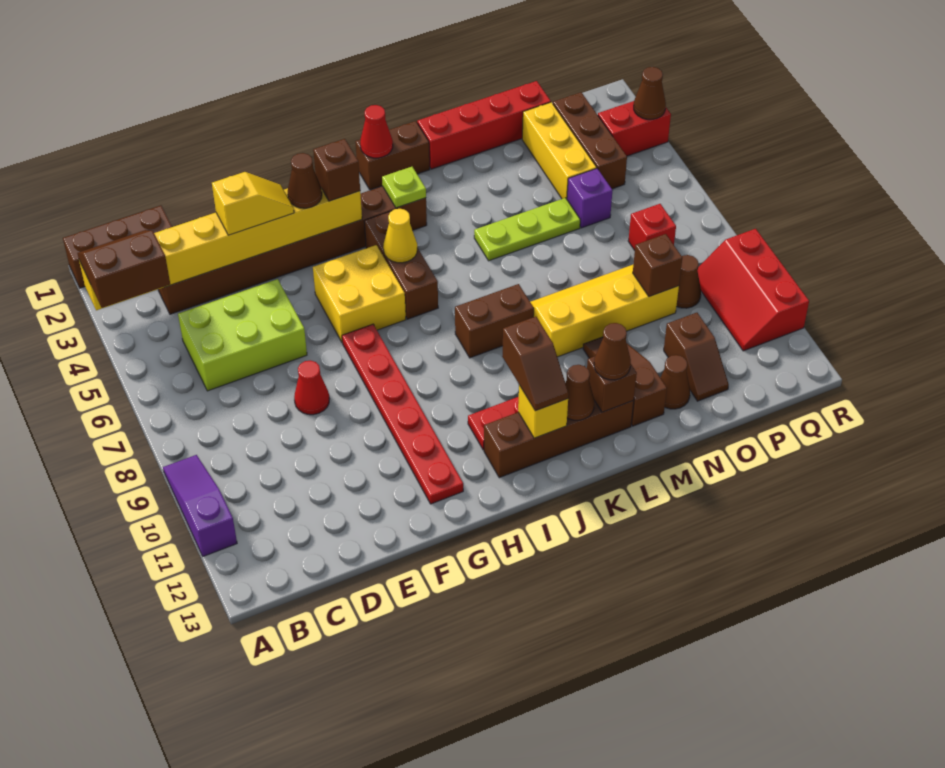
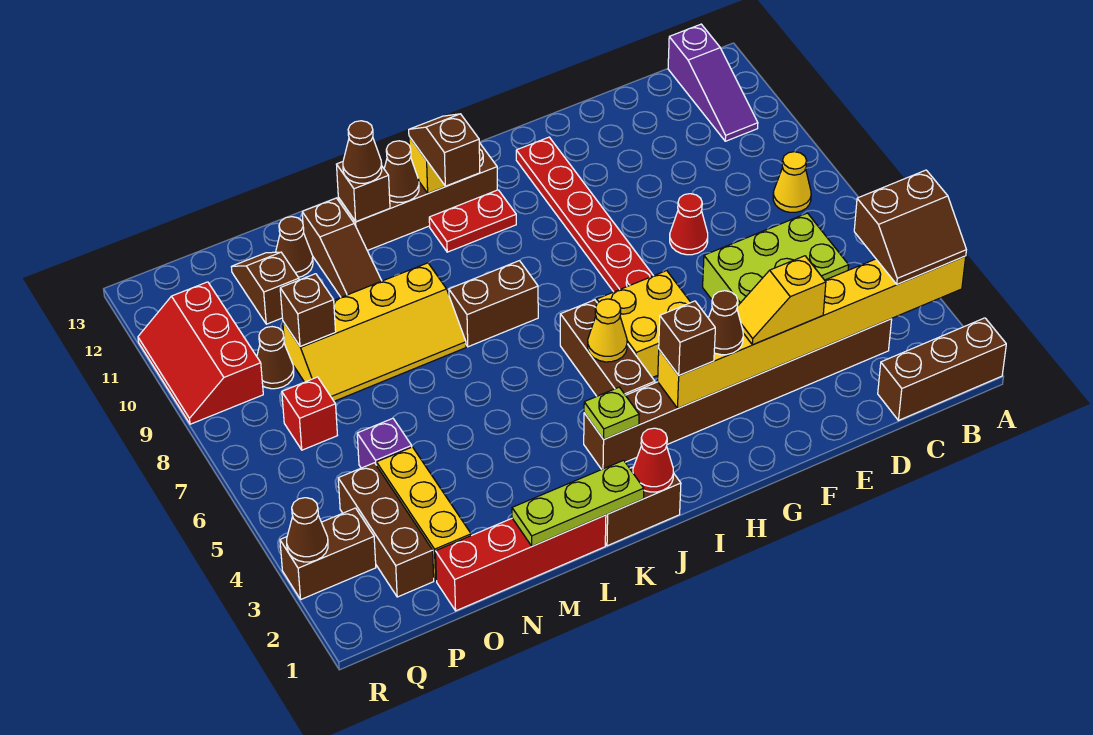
purple slope A9:A11 level 1 top 11 -> purple slope B11:B13 level 1 top 13
none -> yellow cone B8 level 1
lime plate L5:N5 level 1 -> lime plate K1:M1 level 2
red brick Q3:R3 level 1 -> brown brick Q3:R3 level 1
red slope Q9:R11 level 1 top R -> red slope Q9:R11 level 1 top Q

